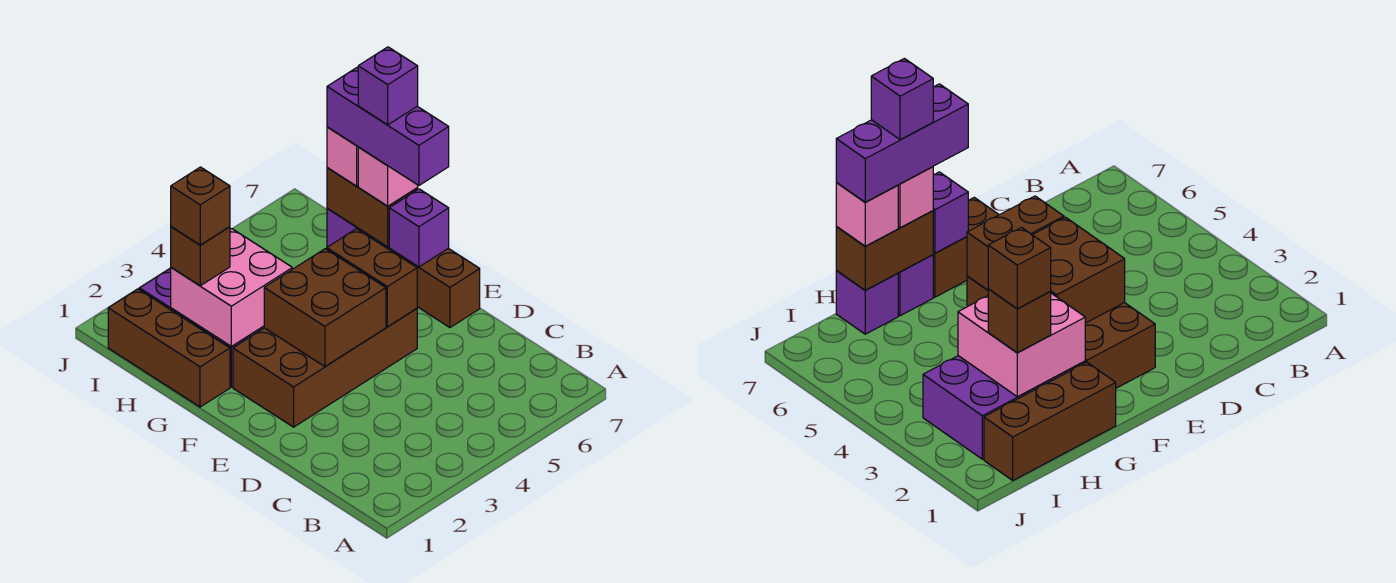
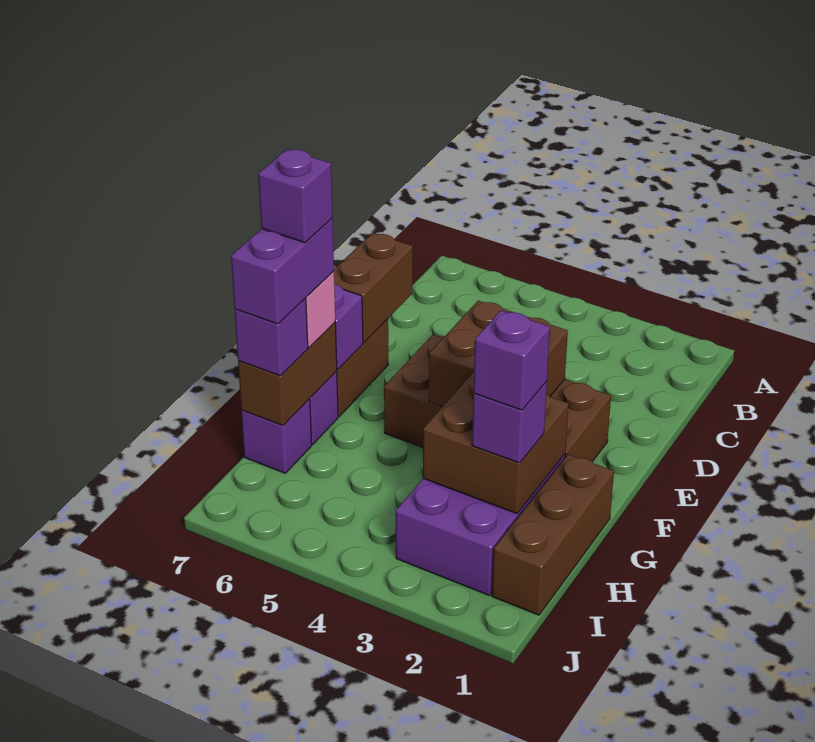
brown brick E5:F5 level 2 -> brown brick D7:E7 level 2
purple brick F7:H7 level 4 -> purple brick G7:H7 level 4
pink brick G2:H3 level 2 -> brown brick G2:H3 level 2
brown brick H2 level 3 -> purple brick H2 level 3
brown brick H2 level 4 -> purple brick H2 level 4
pink brick H7 level 3 -> purple brick H7 level 3

